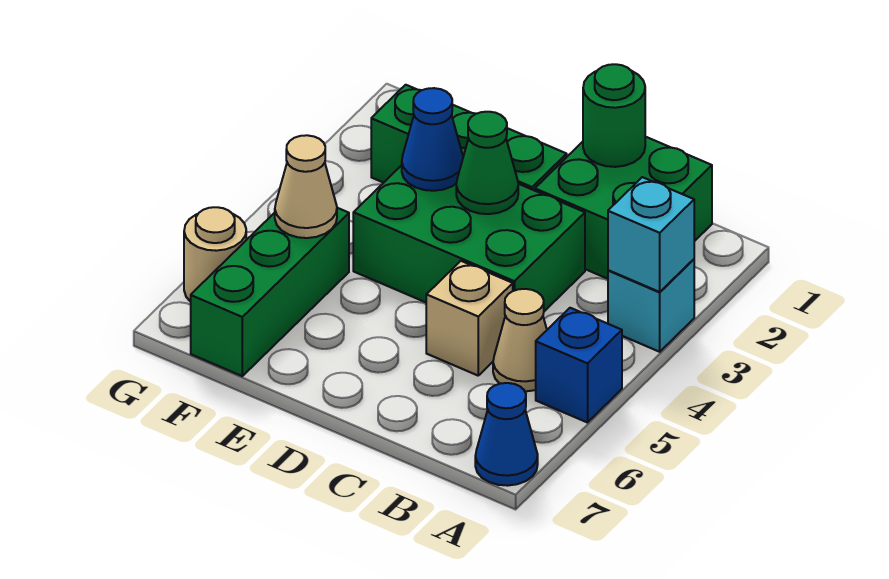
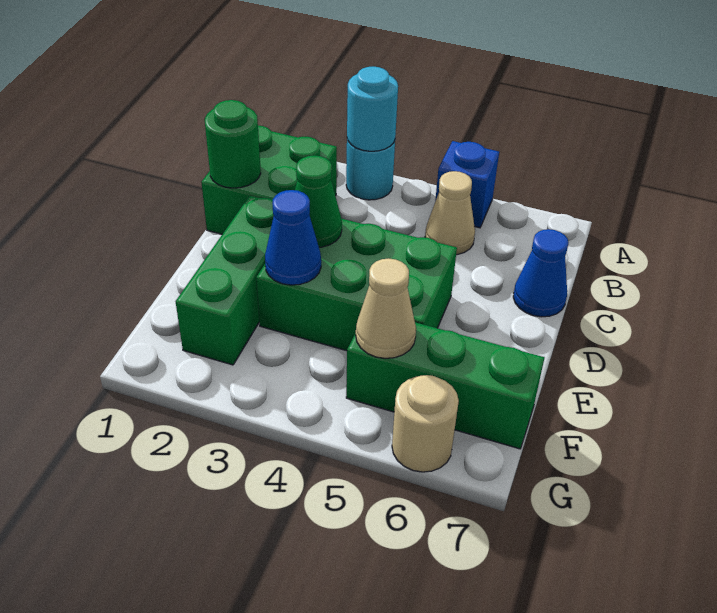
cyan brick A3 level 1 -> cyan round brick A3 level 1
cyan brick A3 level 2 -> cyan round brick A3 level 2
blue cone A7 level 1 -> blue cone C7 level 1
green brick C3:E4 level 1 -> green brick D3:E5 level 1
tan brick C5 level 1 -> none

